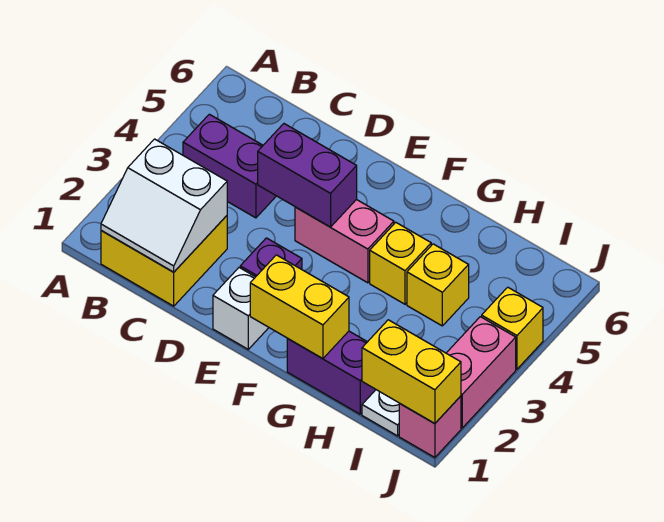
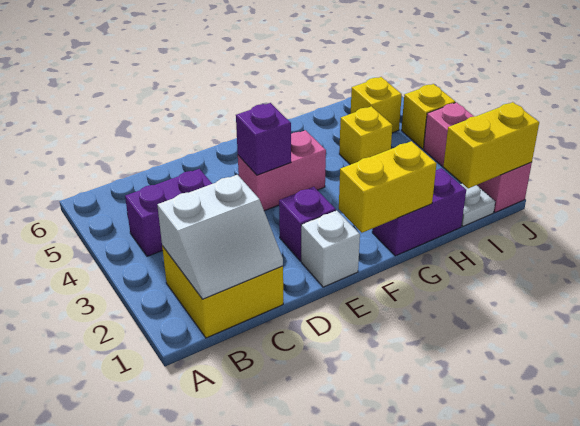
purple brick D4:E4 level 2 -> purple brick E4 level 2
yellow brick G4 level 1 -> yellow brick I5 level 1

